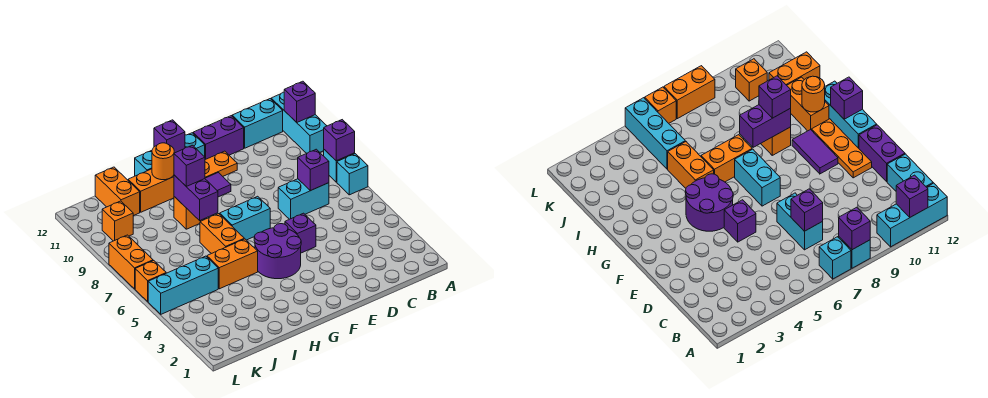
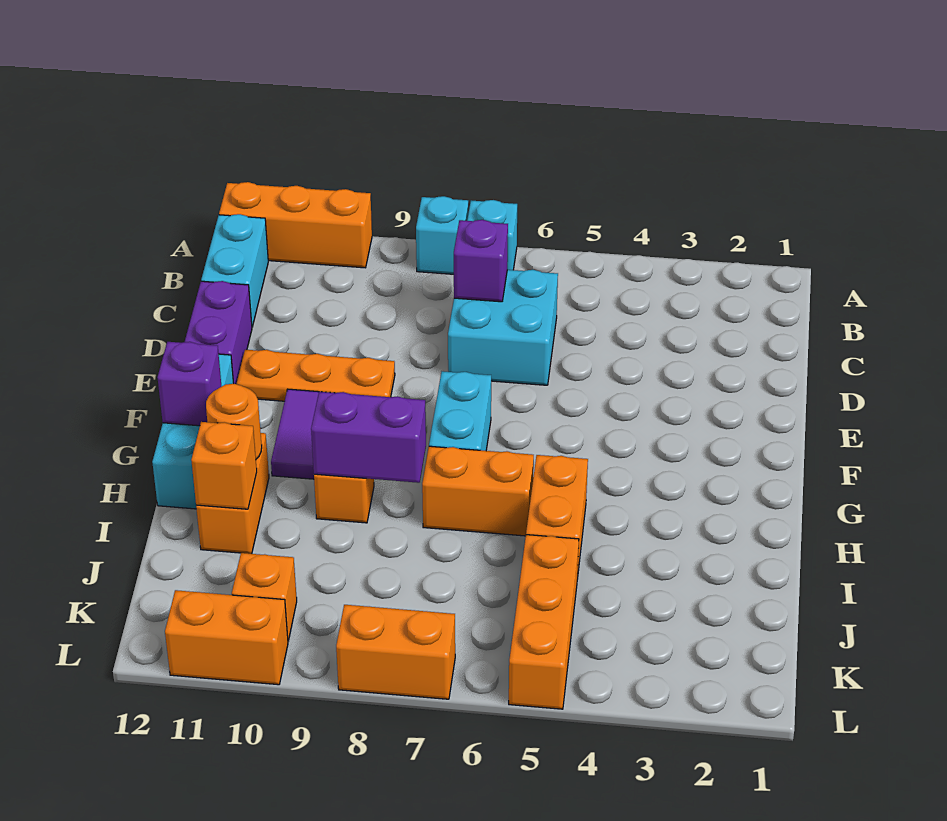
purple brick A8 level 2 -> none
cyan brick A10:A12 level 1 -> orange brick A10:A12 level 1
purple brick A11 level 2 -> none
cyan brick C7:D7 level 1 -> cyan brick C6:D7 level 1
purple brick E5 level 1 -> none
orange plate E11:G11 level 1 -> orange plate E9:E11 level 1
purple round brick F4:G5 level 1 -> none
purple brick H9 level 3 -> none
cyan brick J5:L5 level 1 -> orange brick J5:L5 level 1
orange brick J11:J12 level 1 -> orange brick L10:L11 level 1
orange brick L6 level 1 -> orange brick I11 level 2

